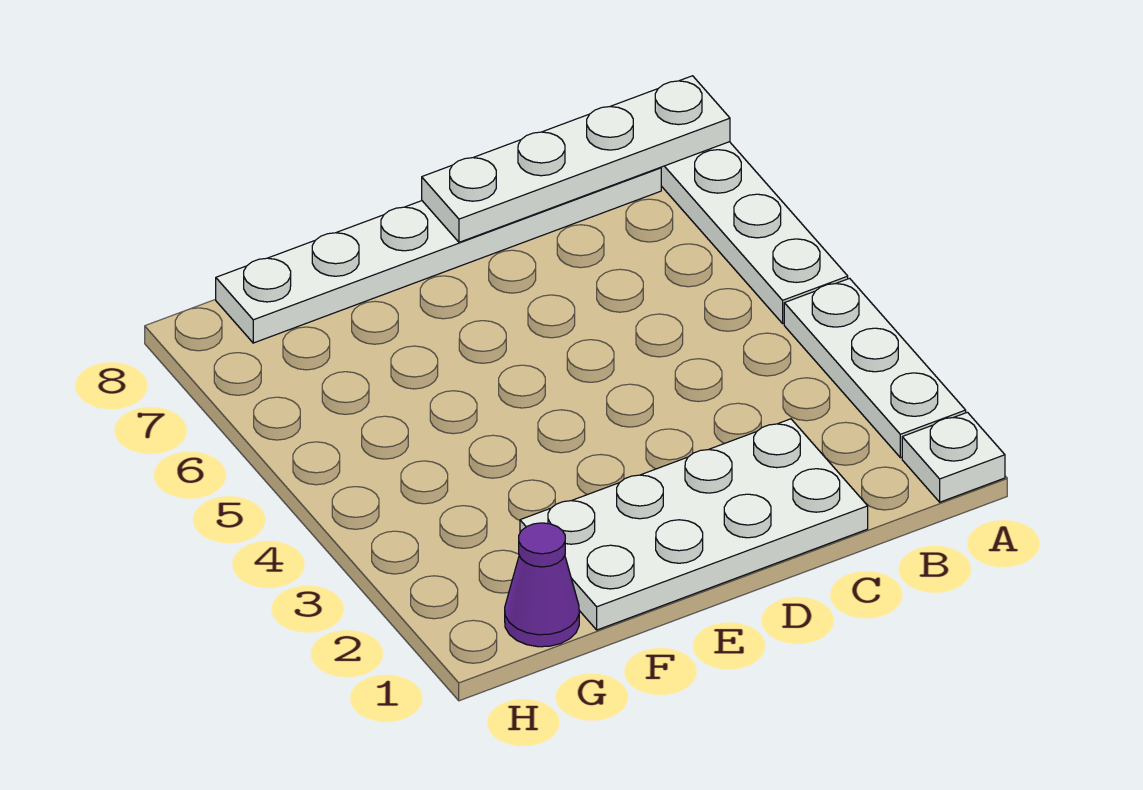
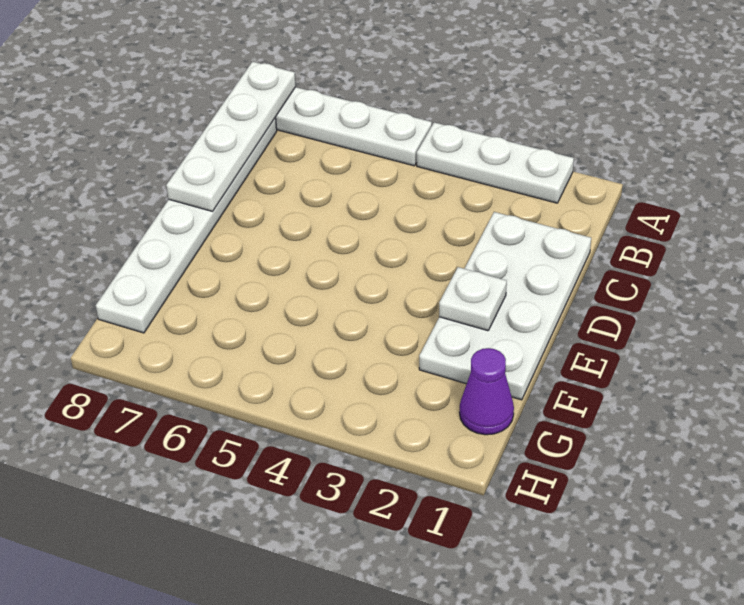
white plate A1 level 1 -> white plate E2 level 2

